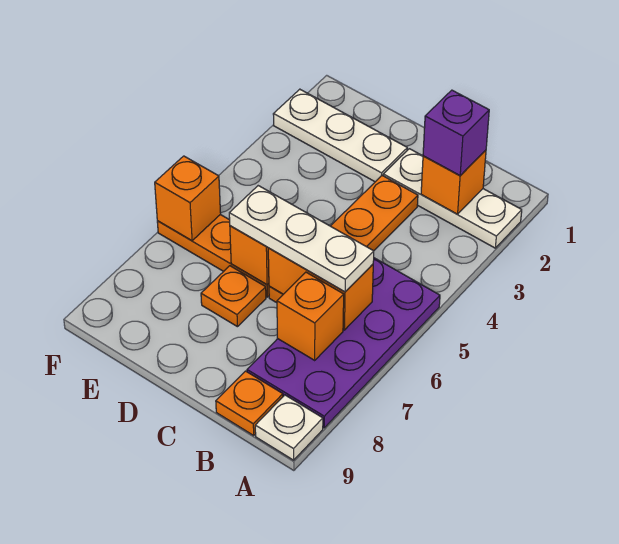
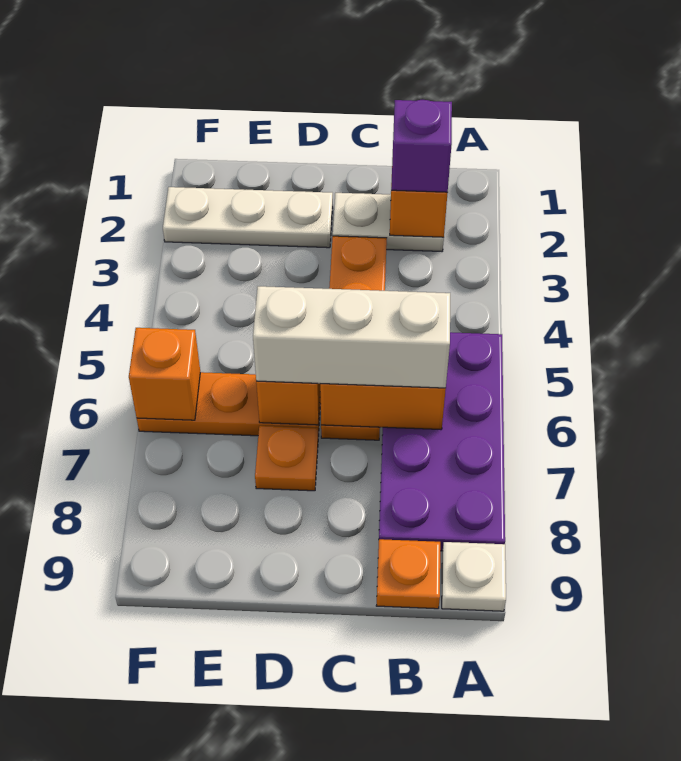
white plate A2:C2 level 1 -> white plate B2:C2 level 1
white plate B6:D6 level 3 -> white brick B6:D6 level 3
orange brick B7 level 2 -> none

